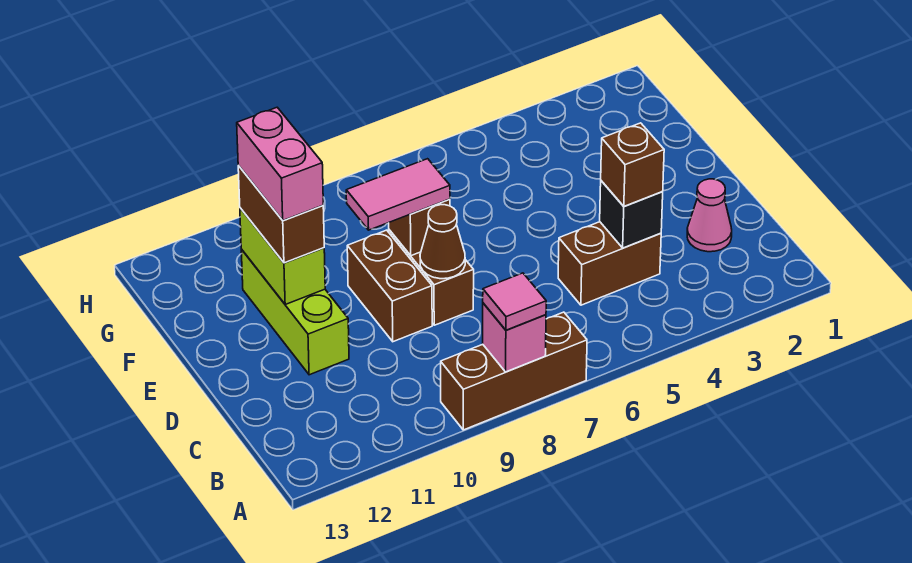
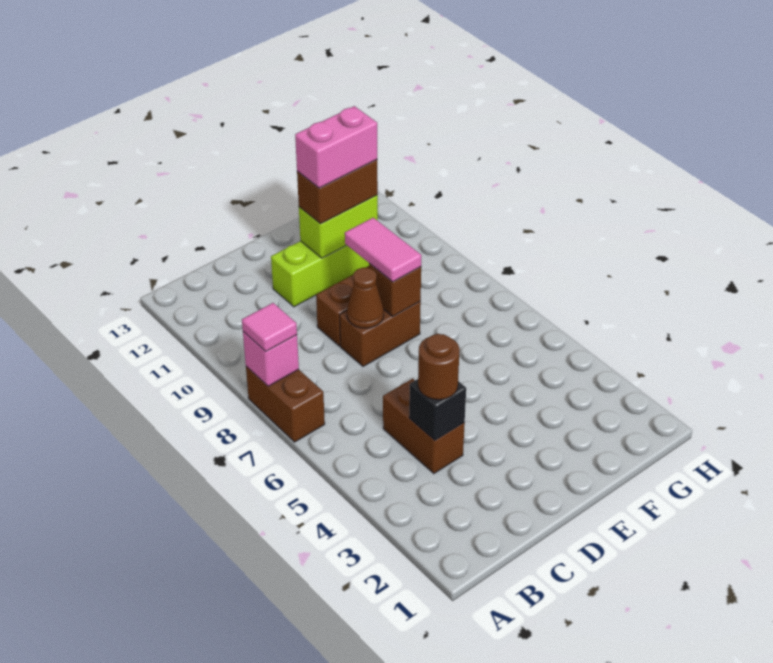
brown brick A7:A9 level 1 -> brown brick A7:A8 level 1
pink cone C2 level 1 -> none
brown brick C4 level 3 -> brown round brick C4 level 3

